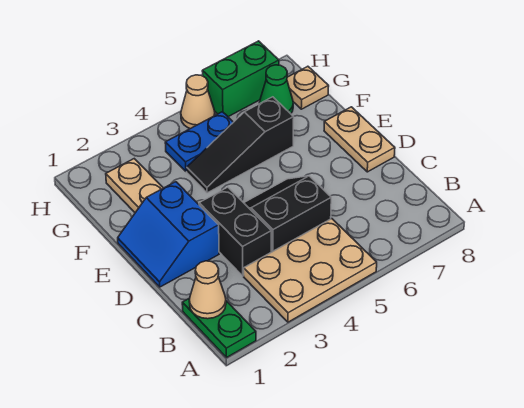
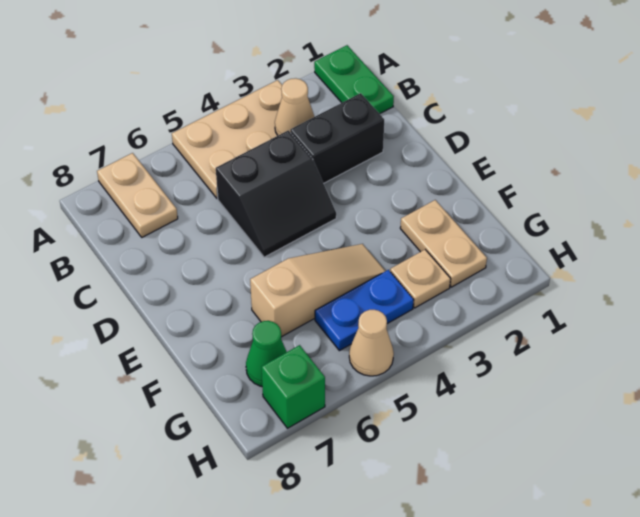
tan cone B1 level 2 -> tan cone B3 level 2
black brick C3:D3 level 1 -> black brick C2:C3 level 1
blue slope D1:E2 level 1 top 2 -> none
tan plate D8:E8 level 1 -> tan plate A7:B7 level 1
black slope F4:F6 level 1 top 6 -> tan slope F4:F6 level 1 top 6
tan plate G8 level 1 -> tan plate G3 level 1
green brick H6:H7 level 1 -> green brick H7 level 1

